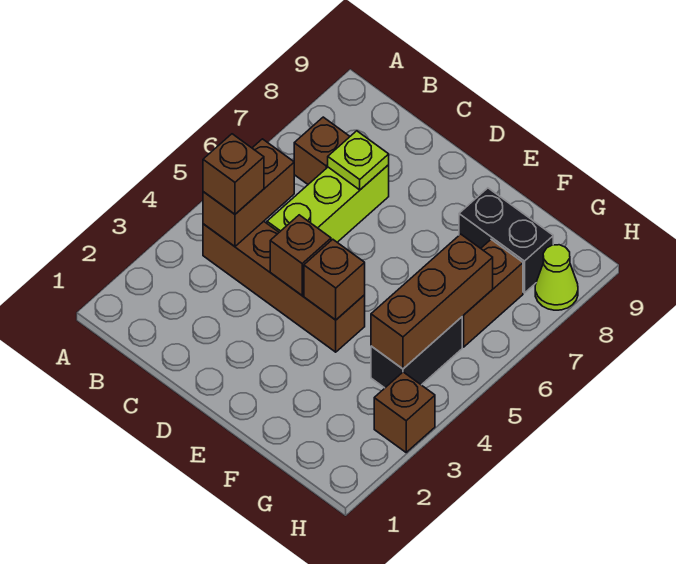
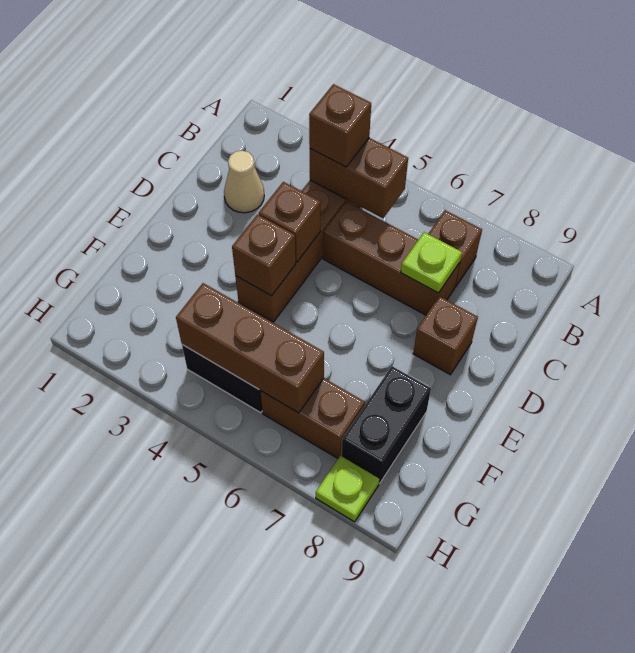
none -> tan cone C2 level 1
lime brick C5:C7 level 1 -> brown brick C5:C7 level 1
brown brick H3 level 1 -> brown brick D8 level 1
lime cone H8 level 1 -> lime plate H8 level 1

